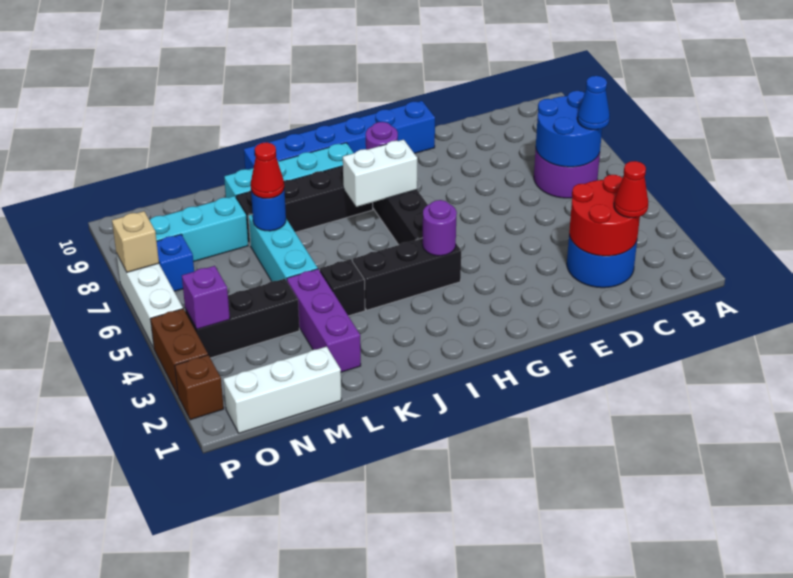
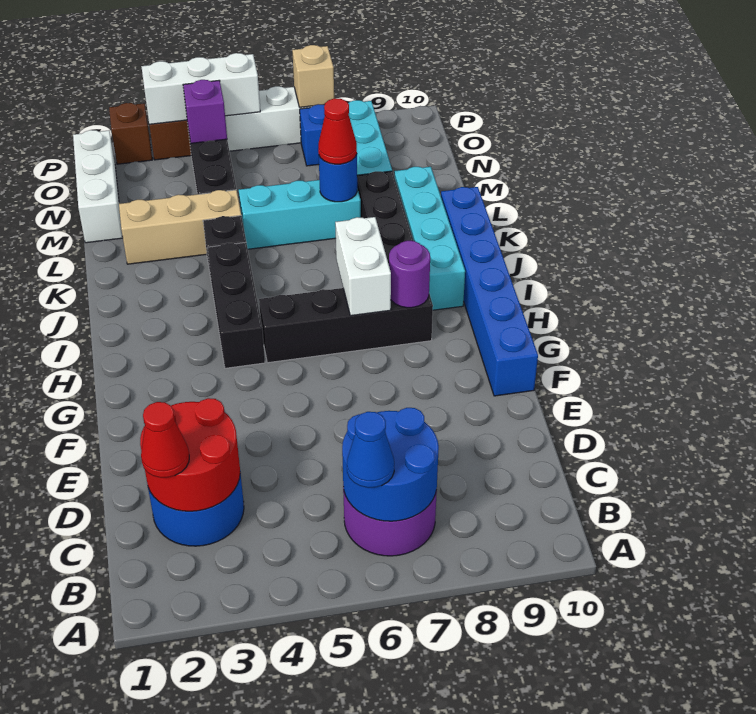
purple round brick H4 level 2 -> none
purple brick L2:L4 level 1 -> tan brick L2:L4 level 1
none -> white brick P3:P5 level 2

